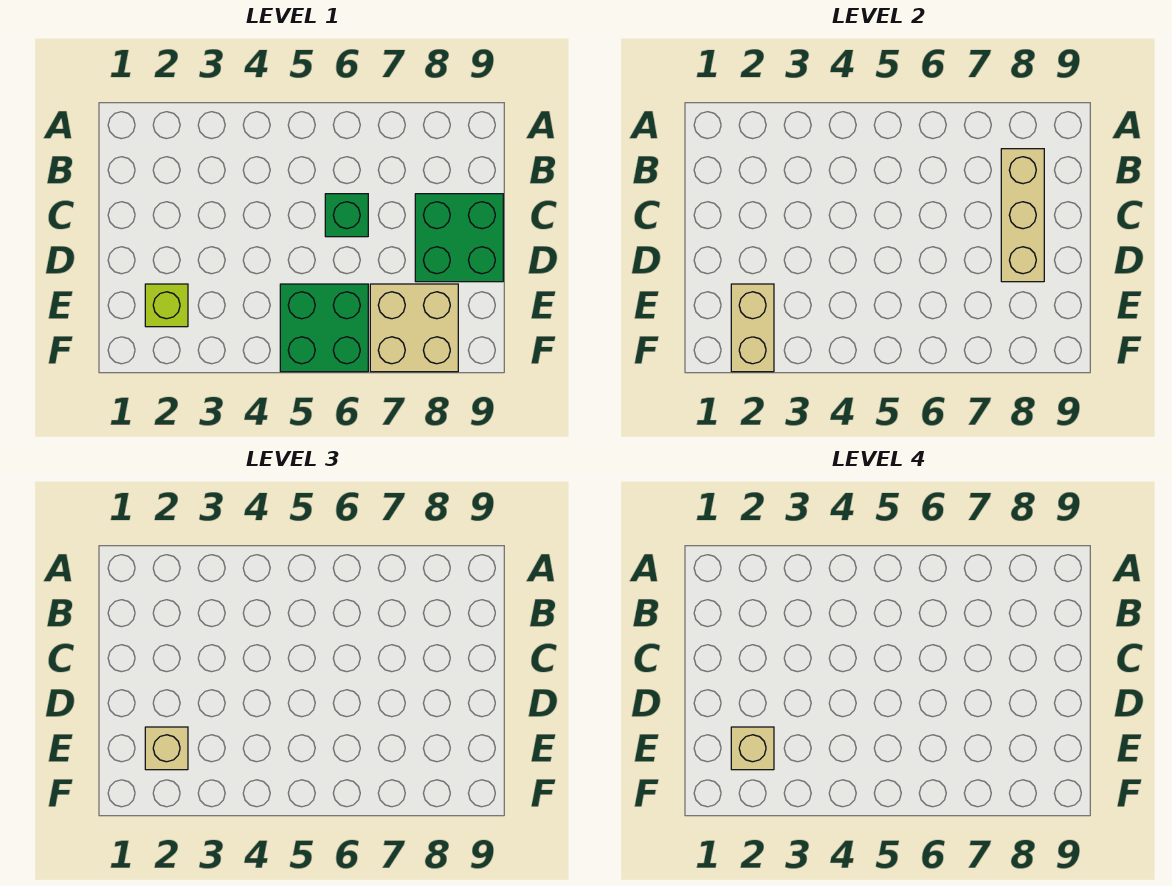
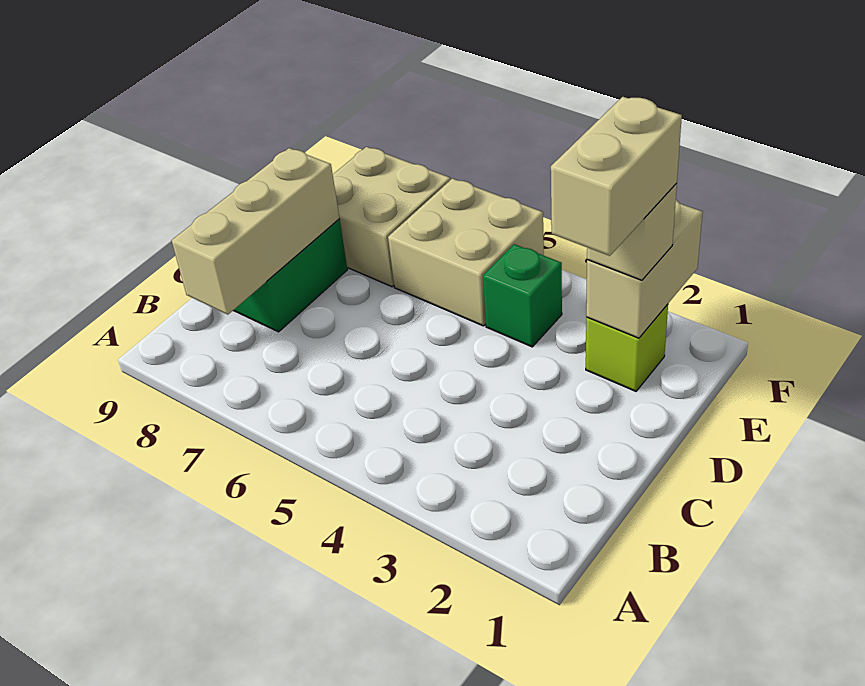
green brick C6 level 1 -> green brick E4 level 1
tan brick E2 level 4 -> tan brick D2:E2 level 4
green brick E5:F6 level 1 -> tan brick E5:F6 level 1

